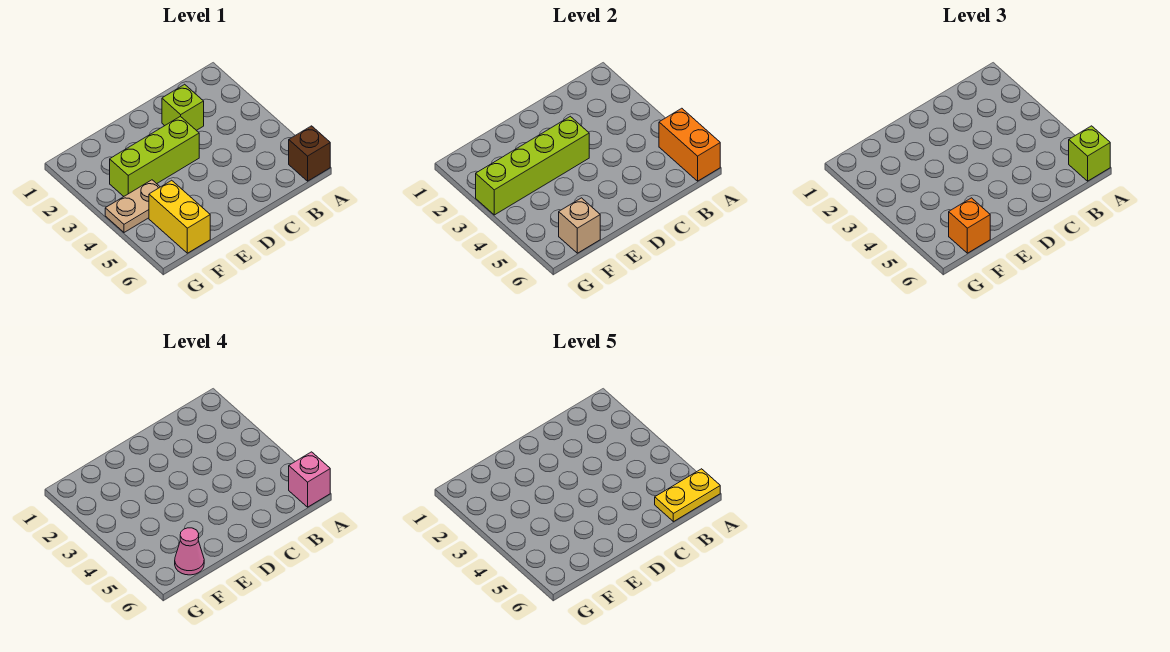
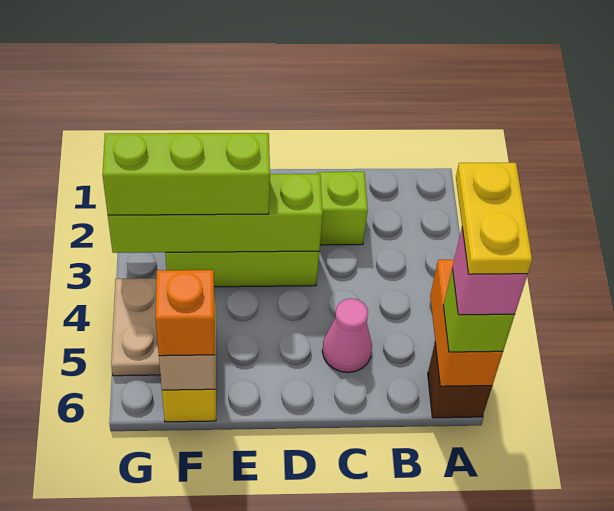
yellow plate A6:B6 level 5 -> yellow plate A5:A6 level 5
none -> lime brick E3:G3 level 3
tan plate F4:G4 level 1 -> tan plate G4:G5 level 1
pink cone F6 level 4 -> pink cone C5 level 1

